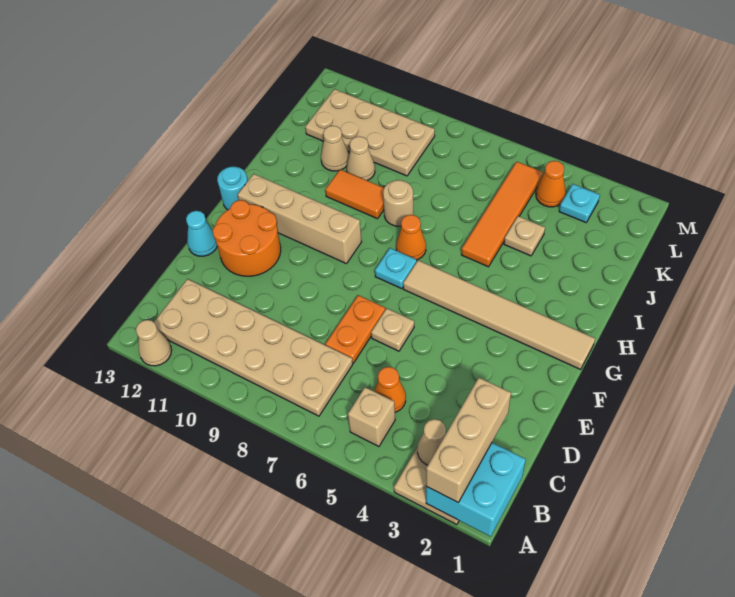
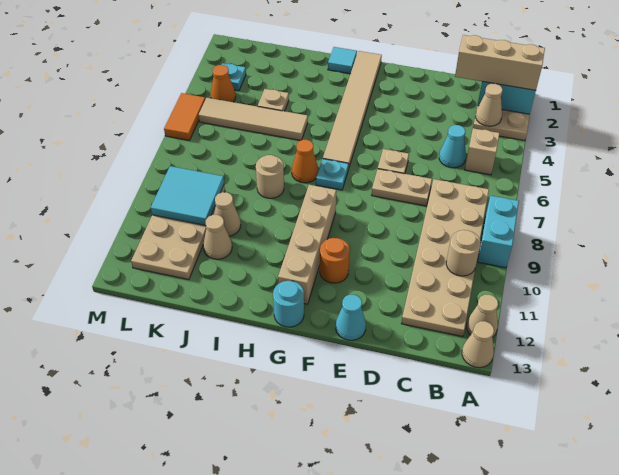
none -> cyan brick A8:A9 level 1
none -> tan cone A13 level 1
none -> tan round brick B10 level 2
orange cone C5 level 1 -> cyan cone C5 level 1
orange plate D7:E7 level 1 -> tan plate D7:E7 level 1
orange round brick E11:F12 level 1 -> orange round brick F11 level 1
none -> cyan tile H1 level 1
orange tile I5:L5 level 1 -> tan tile I5:L5 level 1
orange tile I9:I10 level 1 -> orange tile M5:M6 level 1
none -> cyan tile K9:L10 level 2

